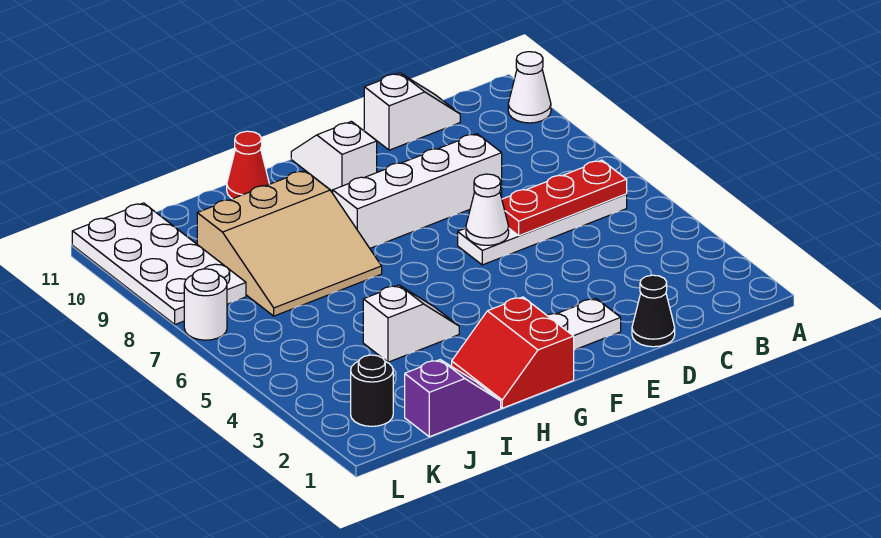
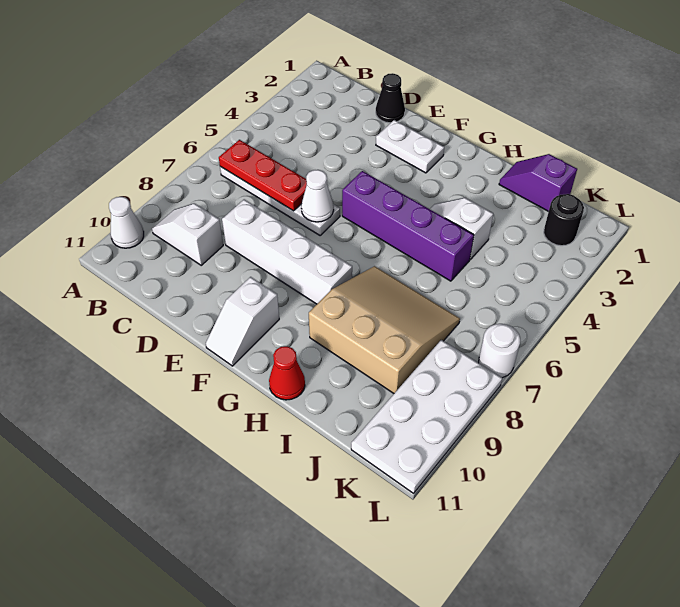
white slope C11:D11 level 1 top D -> white slope B9:C9 level 1 top C
none -> purple brick F5:I5 level 1
red slope G1:H2 level 1 top G -> none

